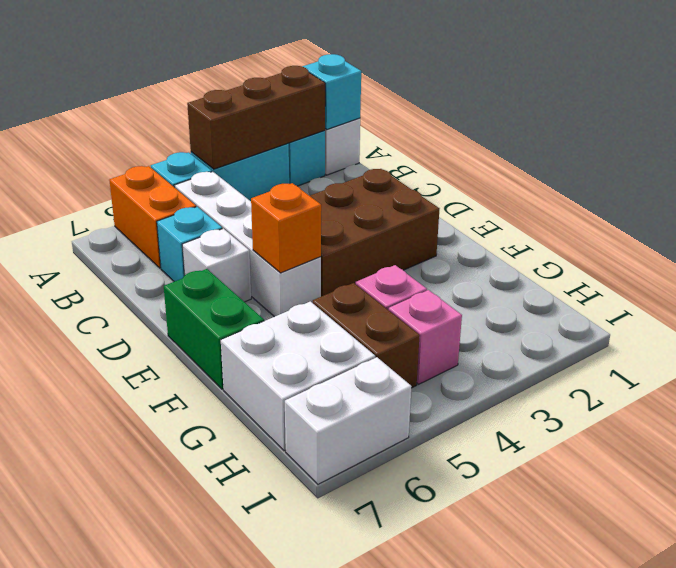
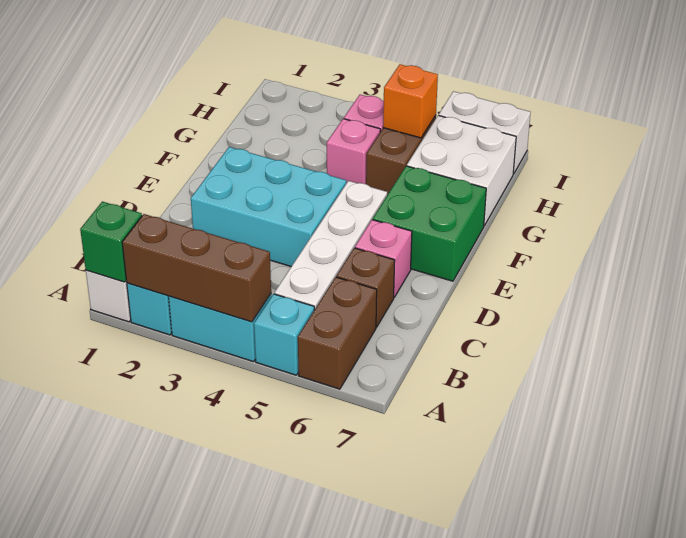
cyan brick A1 level 2 -> green brick A1 level 2
orange brick A6:B6 level 1 -> brown brick A6:B6 level 1
cyan brick C6 level 1 -> brown brick C6 level 1
brown brick D2:E4 level 1 -> cyan brick D2:E4 level 1
white brick D6 level 1 -> pink brick D6 level 1
orange brick E5 level 2 -> orange brick H5 level 2
green brick E7:F7 level 1 -> green brick E6:F7 level 1

